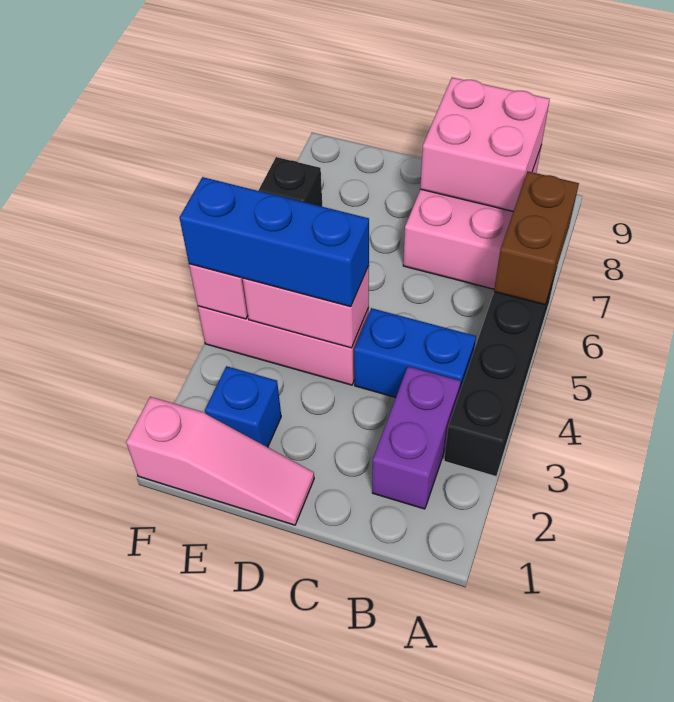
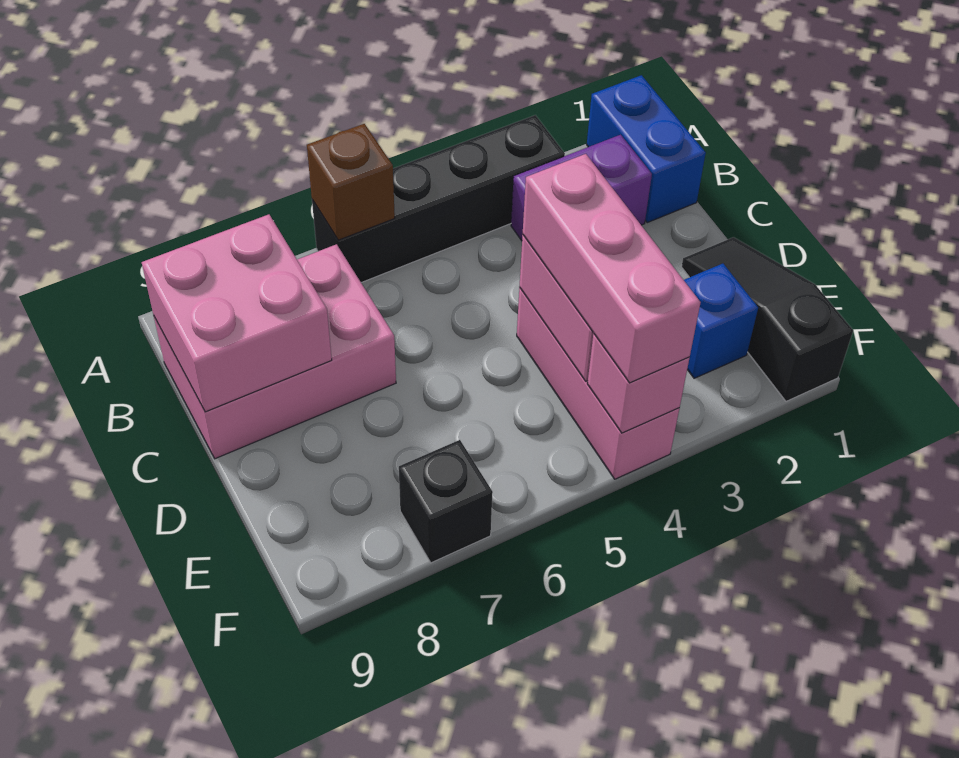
brown brick A6:A7 level 2 -> brown brick A6 level 2
blue brick B4:C4 level 1 -> blue brick A1:B1 level 1
pink slope D1:F1 level 1 top F -> black slope D1:F1 level 1 top F
blue brick D4:F4 level 3 -> pink brick D4:F4 level 3

